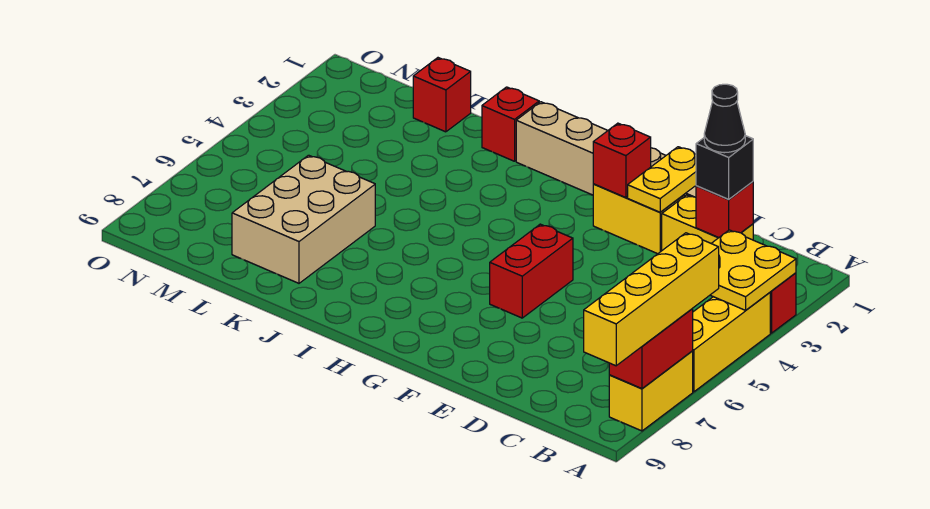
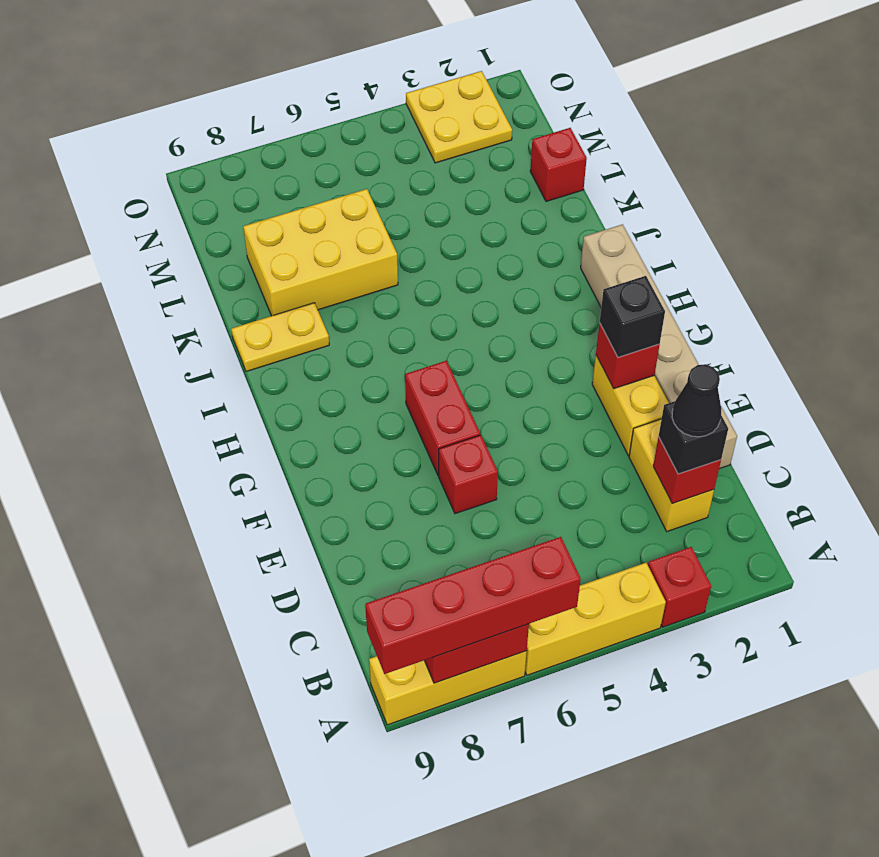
yellow plate A3:B4 level 2 -> yellow plate N2:O3 level 1
yellow brick A6:A9 level 3 -> red brick A6:A9 level 3
yellow brick A7:A8 level 1 -> yellow brick A7:A9 level 1
yellow plate E1:E2 level 2 -> yellow plate J8:J9 level 1
none -> black brick F2 level 3
red brick F5:F6 level 1 -> red brick F6:G6 level 1
red brick J1 level 1 -> red brick E6 level 1
tan brick K6:L8 level 1 -> yellow brick K6:L8 level 1

